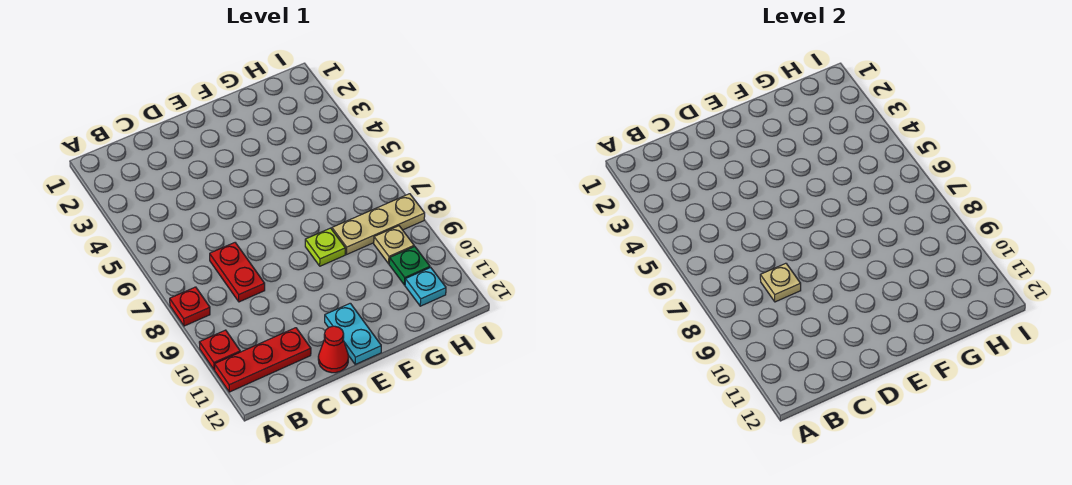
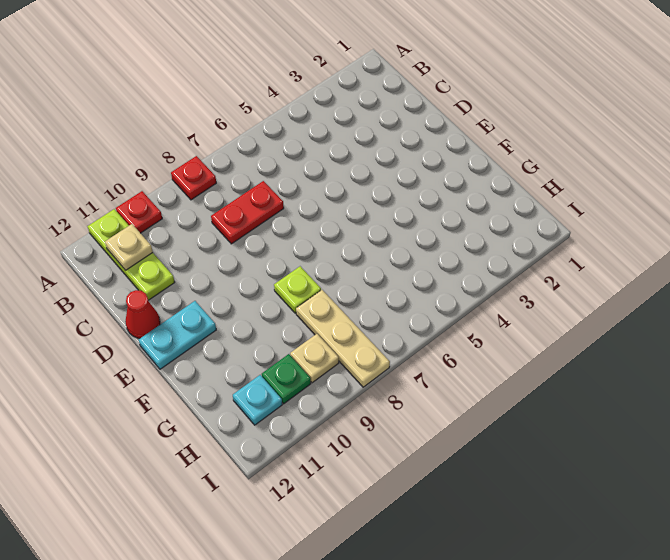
red plate A11:C11 level 1 -> lime plate A11:C11 level 1
tan plate C8 level 2 -> tan plate B11 level 2

